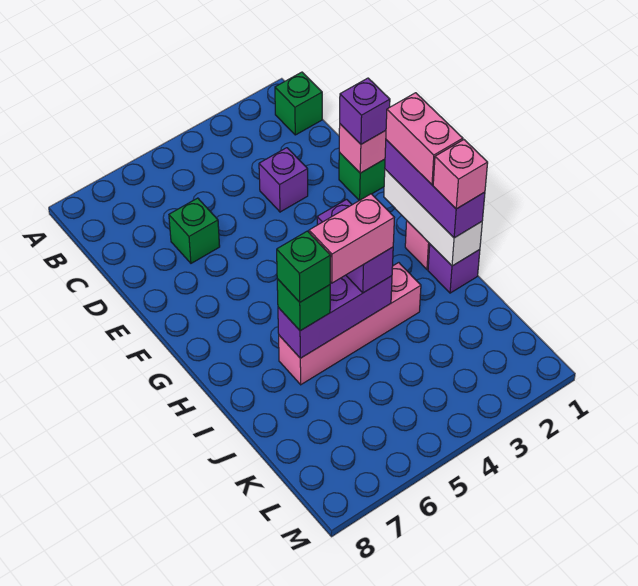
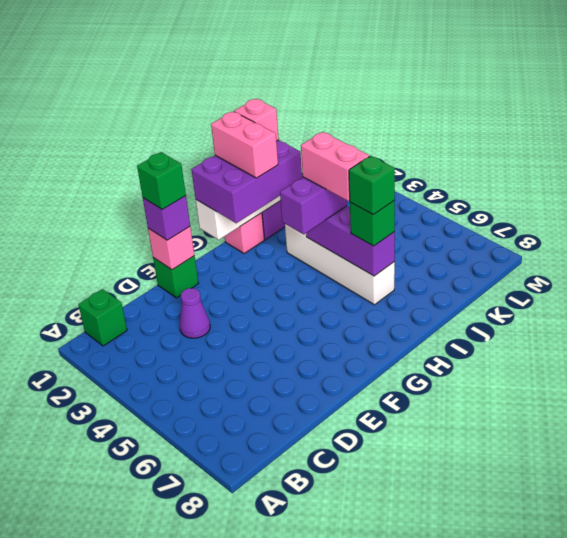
purple brick D3 level 1 -> purple cone D3 level 1
green brick D6 level 1 -> green brick E1 level 4
purple brick G1:I1 level 3 -> purple brick G1:I2 level 3
pink brick G1:H1 level 4 -> pink brick H1:H2 level 4
pink brick I3:I6 level 1 -> white brick I3:I6 level 1

